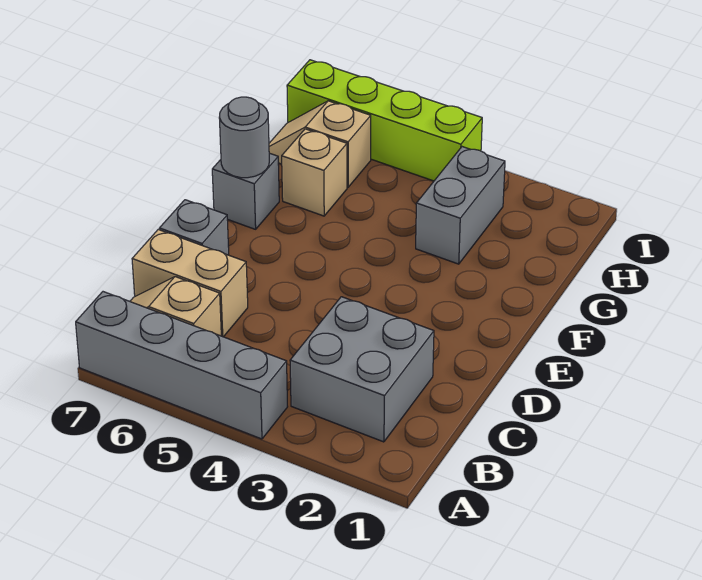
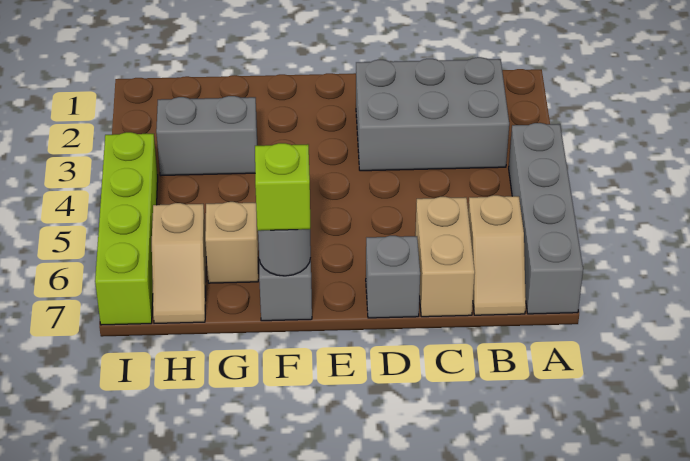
grey brick B2:C3 level 1 -> grey brick B2:D3 level 1
none -> lime brick F7 level 3

